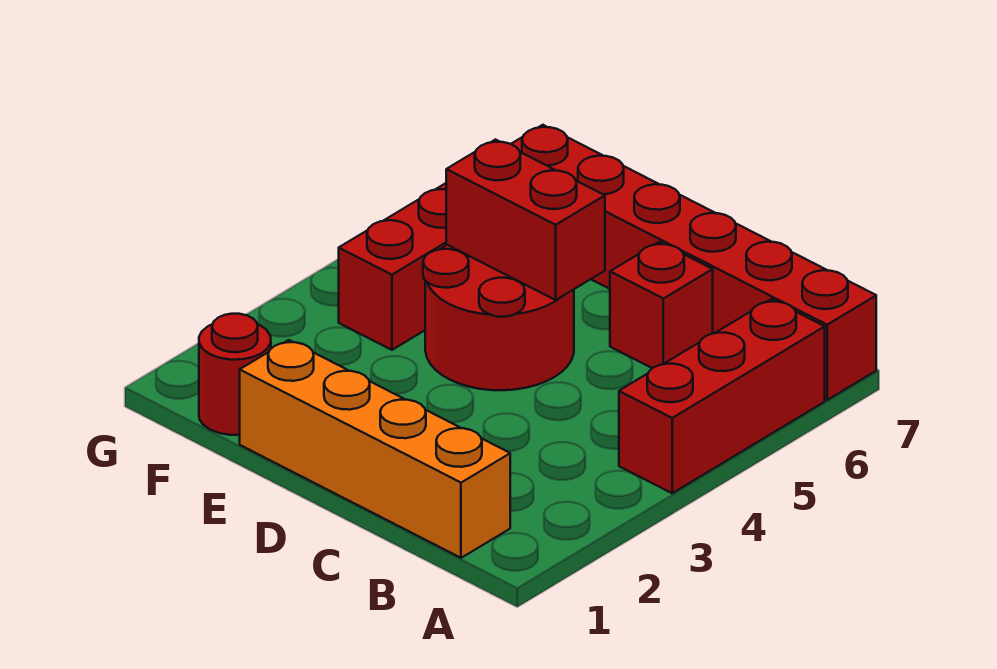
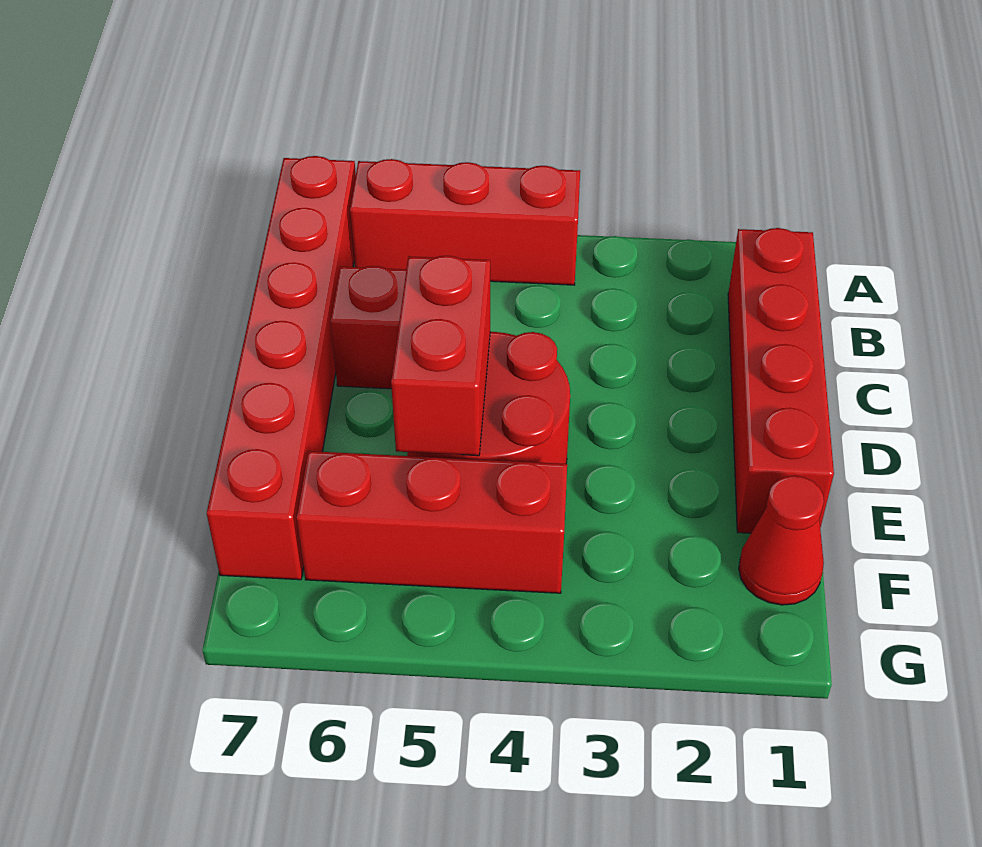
orange brick B1:E1 level 1 -> red brick B1:E1 level 1
red round brick F1 level 1 -> red cone F1 level 1

